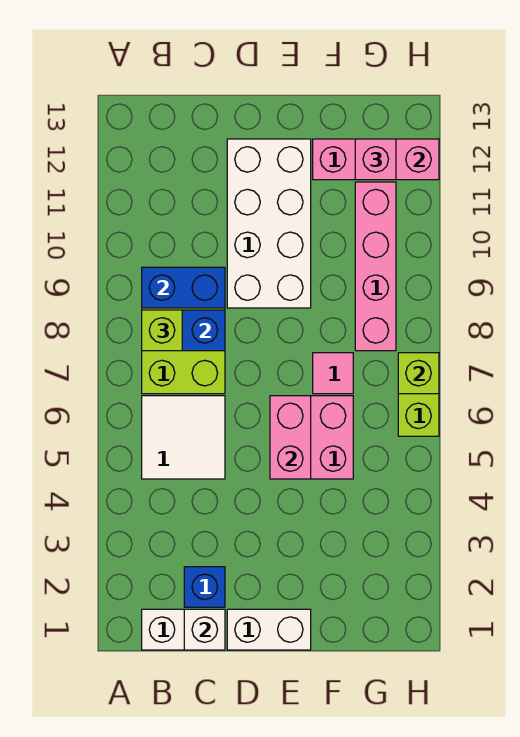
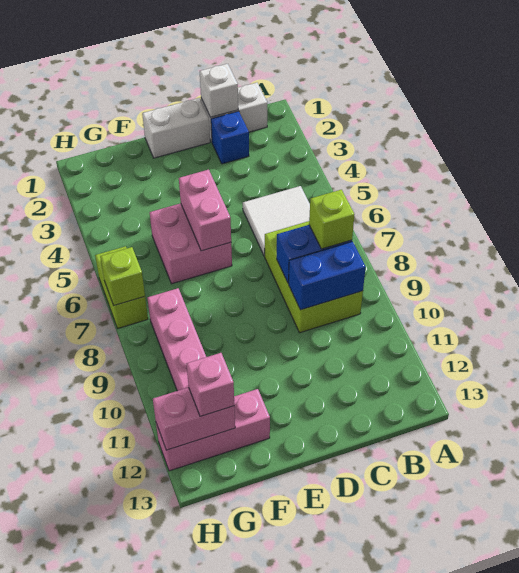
white brick D9:E12 level 1 -> none
pink tile F7 level 1 -> none

